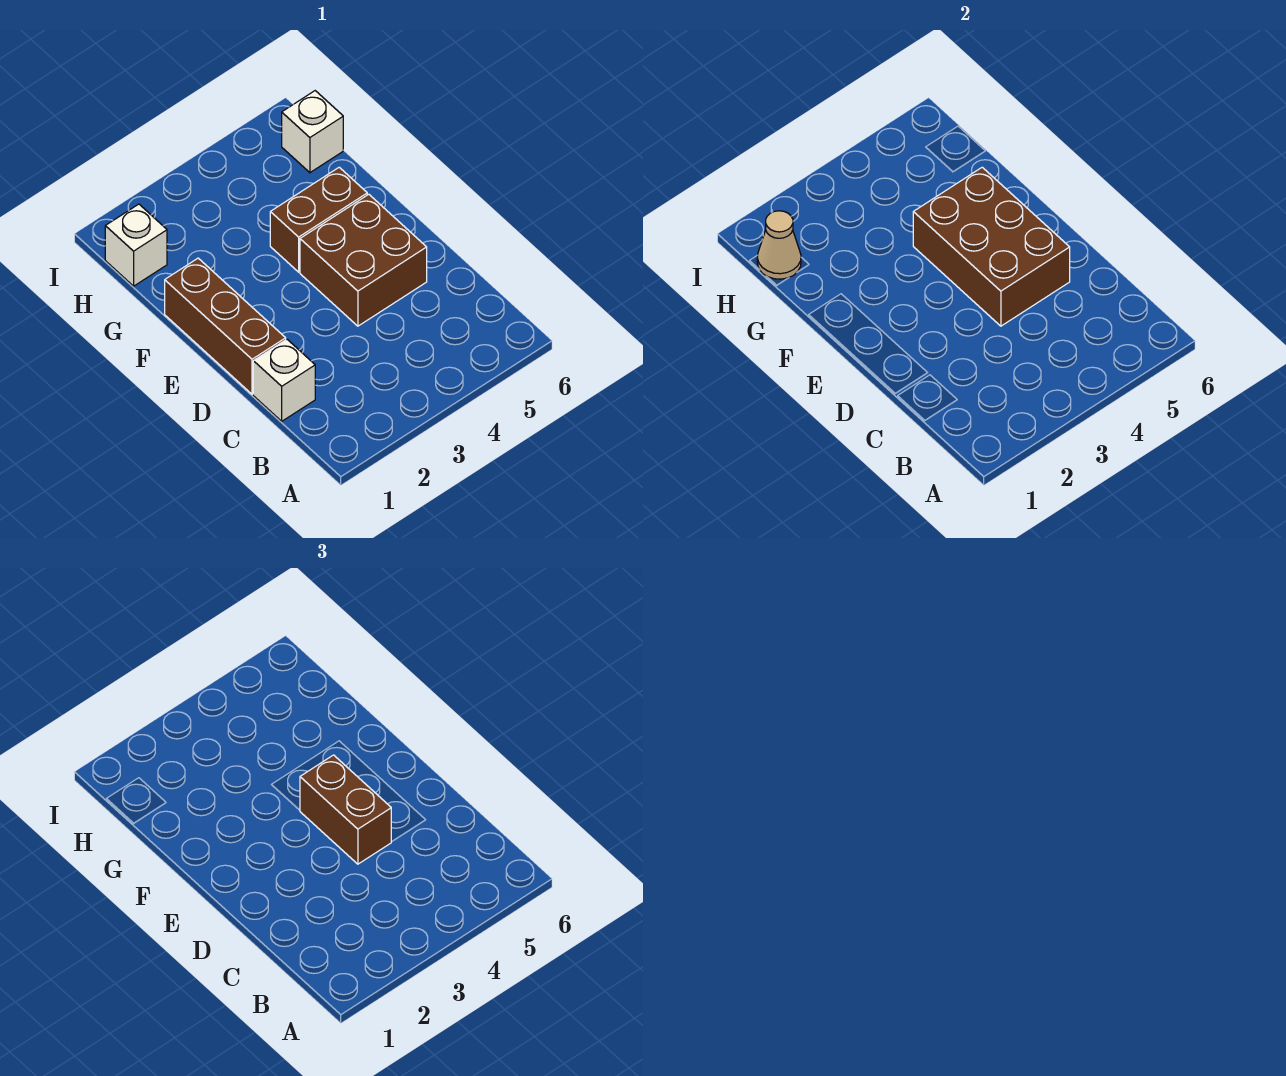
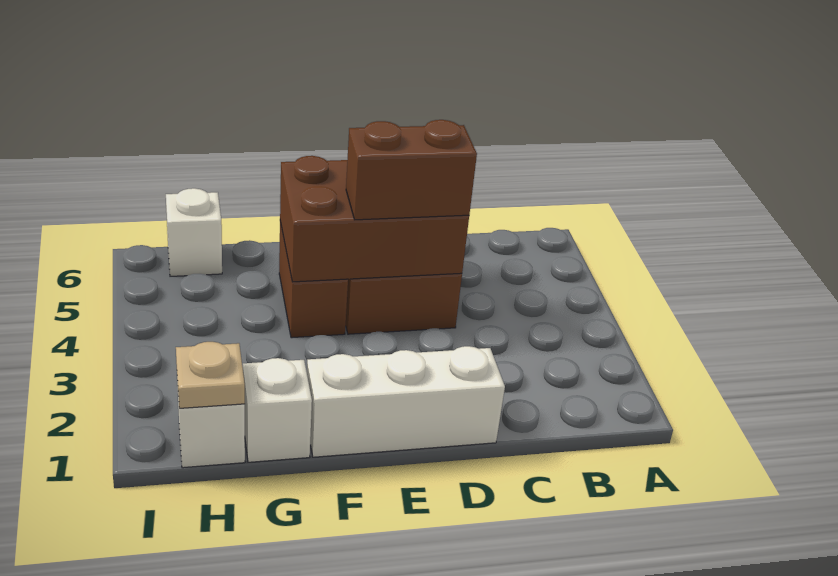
white brick C1 level 1 -> white brick G1 level 1
brown brick D1:F1 level 1 -> white brick D1:F1 level 1
tan cone H1 level 2 -> tan plate H1 level 2

